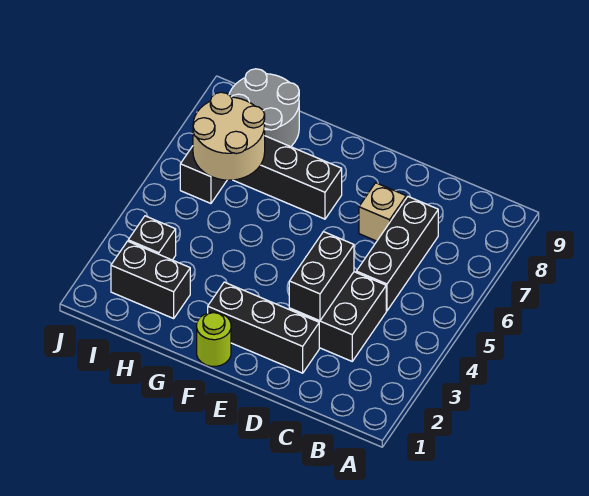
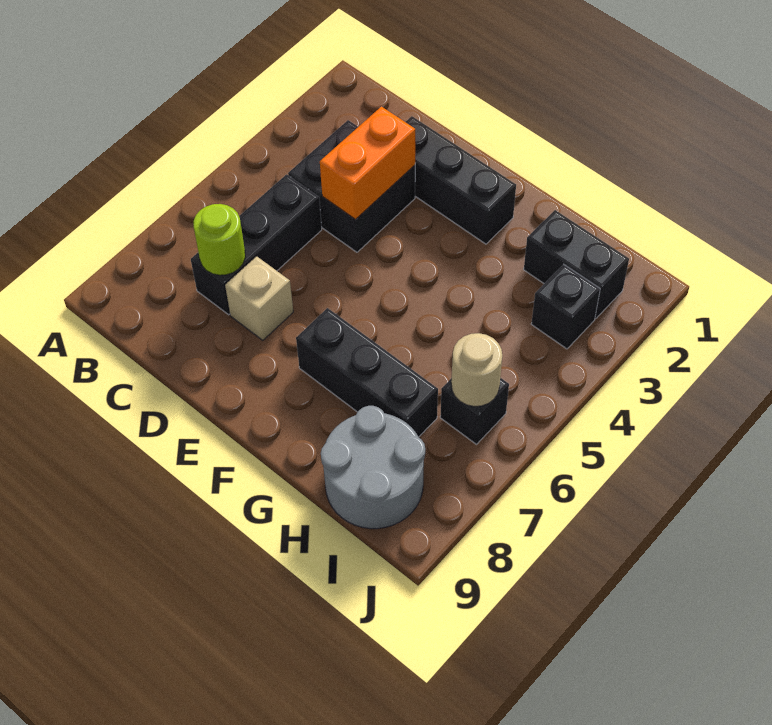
black brick D3:D4 level 2 -> orange brick D3:D4 level 2
lime round brick F1 level 1 -> lime round brick C7 level 2
tan round brick H6:I7 level 2 -> tan round brick I6 level 2

